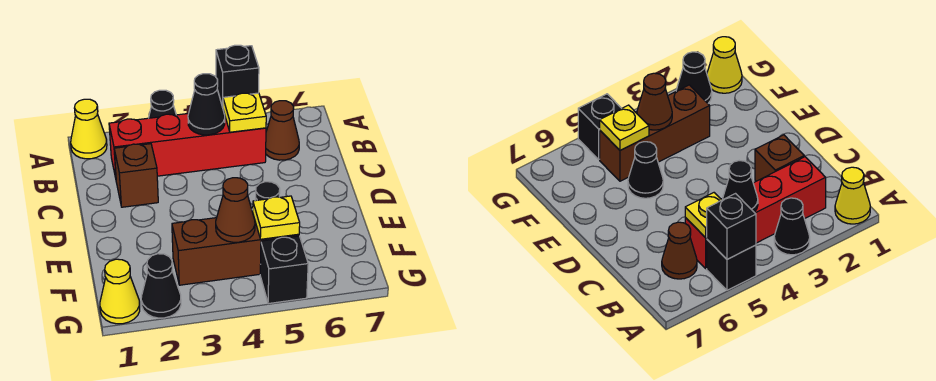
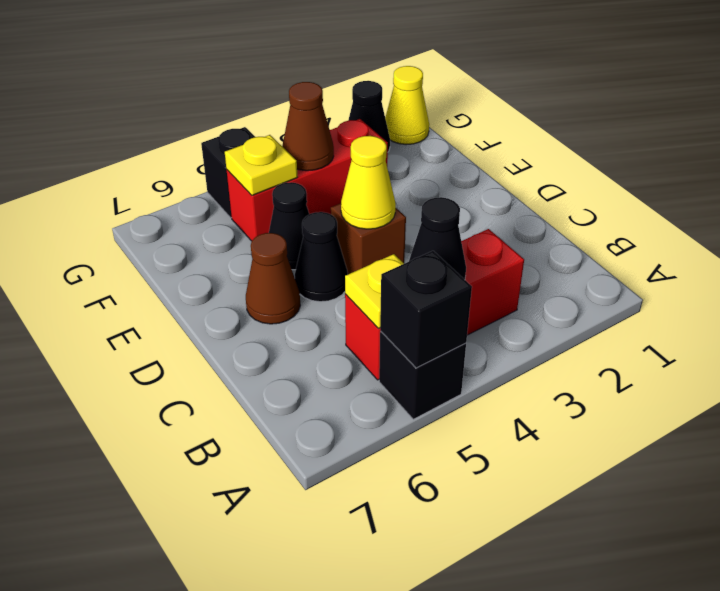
yellow cone A1 level 1 -> yellow cone D4 level 2
black cone A3 level 1 -> black cone D5 level 1
red brick B2:B5 level 1 -> red brick B3:B5 level 1
brown cone B6 level 1 -> brown cone D6 level 1
brown brick C2 level 1 -> brown brick D4 level 1
brown brick F3:F5 level 1 -> red brick F3:F5 level 1

